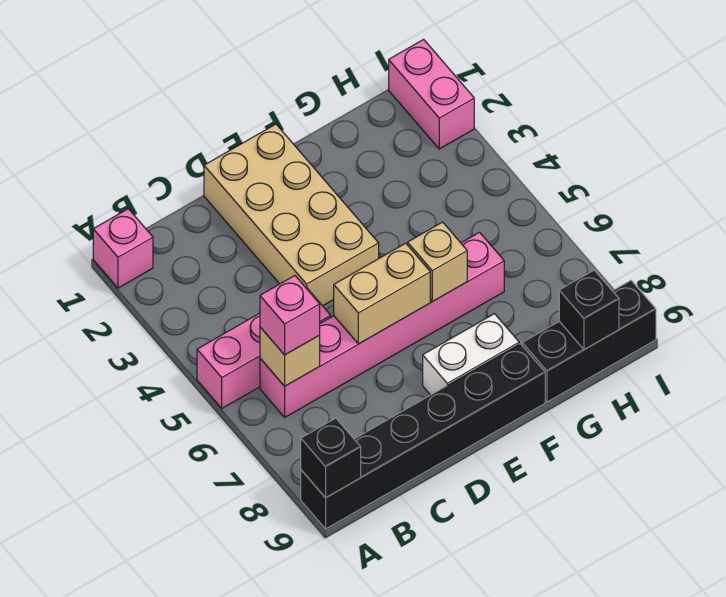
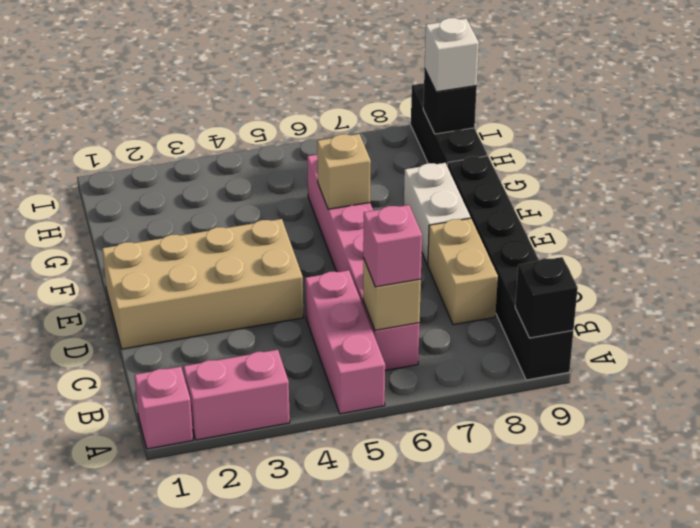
tan brick D6:E6 level 2 -> tan brick C8:D8 level 1
none -> white brick H9 level 3
pink brick I1:I2 level 1 -> pink brick A2:A3 level 1

